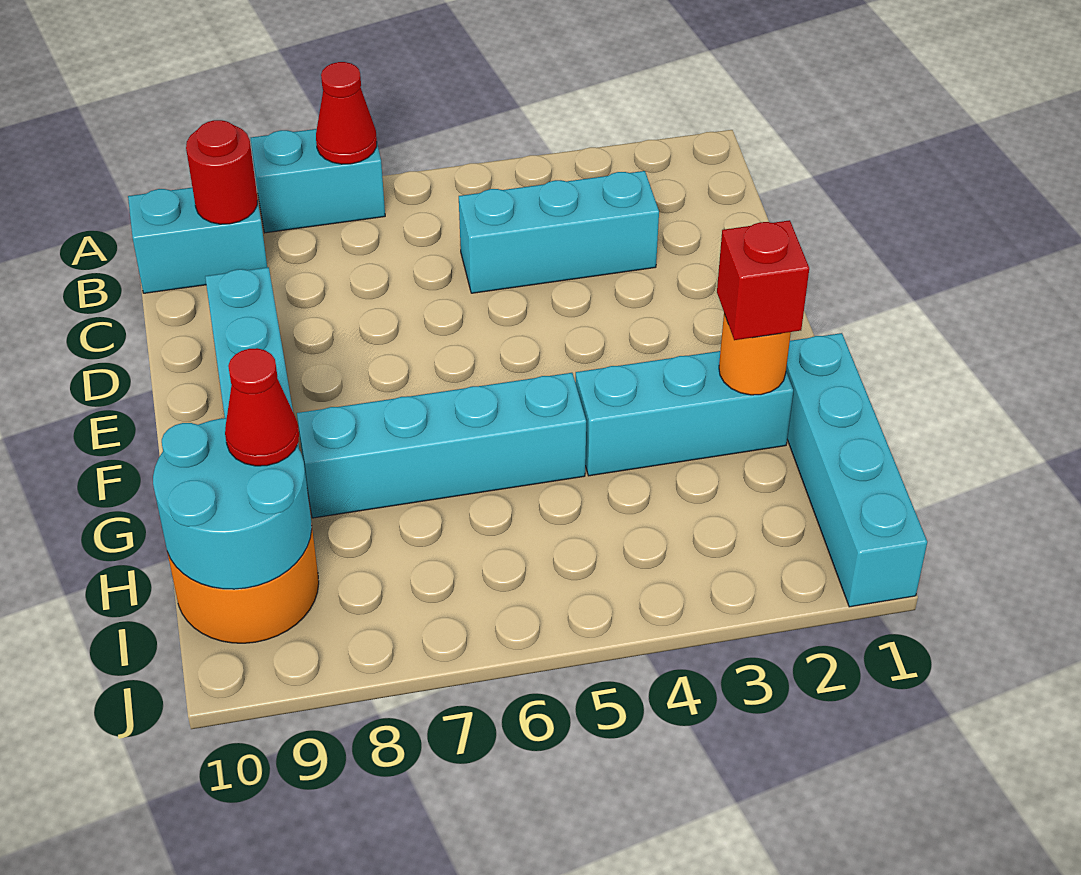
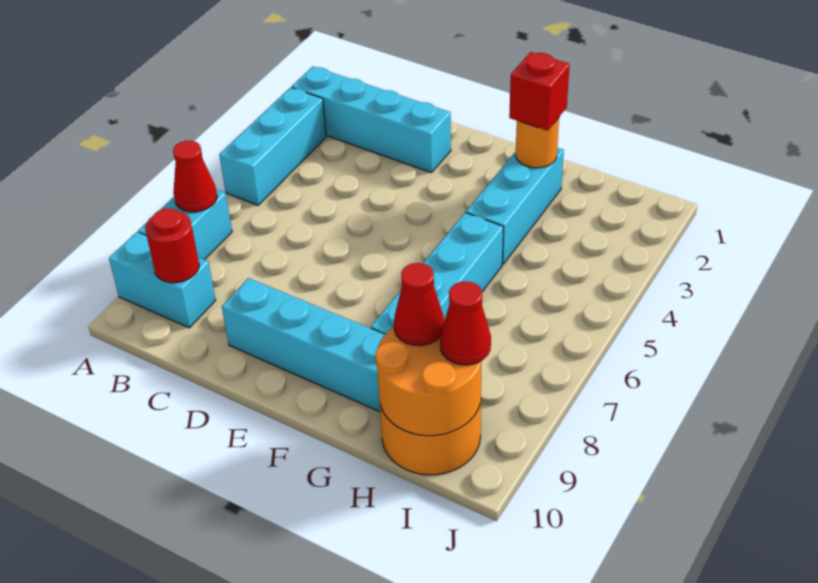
cyan brick B9:B10 level 1 -> cyan brick A9:B9 level 1
cyan brick C3:C5 level 1 -> cyan brick A3:A5 level 1
cyan brick G1:J1 level 1 -> cyan brick A2:D2 level 1
cyan round brick H9:I10 level 2 -> orange round brick H9:I10 level 2
none -> red cone I9 level 3

